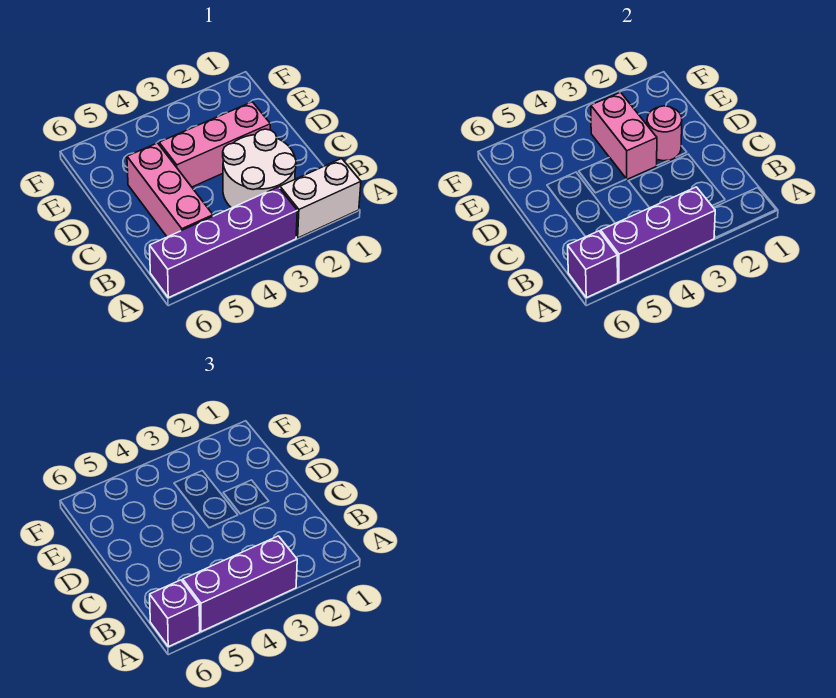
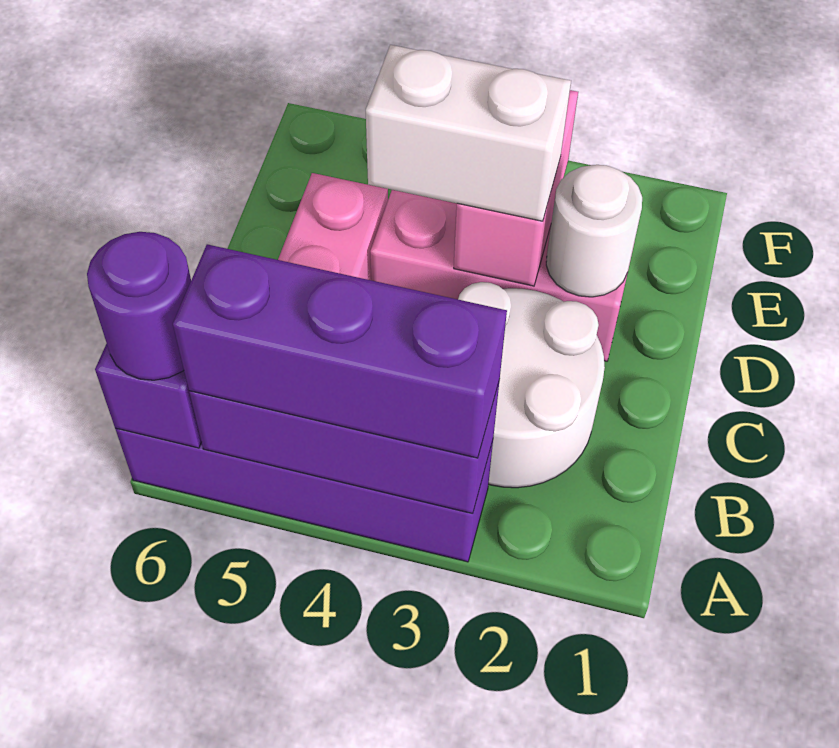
white brick A1:A2 level 1 -> white brick D3:D4 level 3
purple brick A6 level 3 -> purple round brick A6 level 3
pink round brick D2 level 2 -> white round brick D2 level 2

